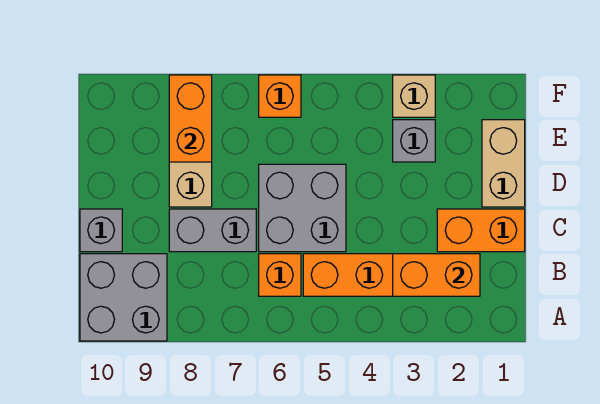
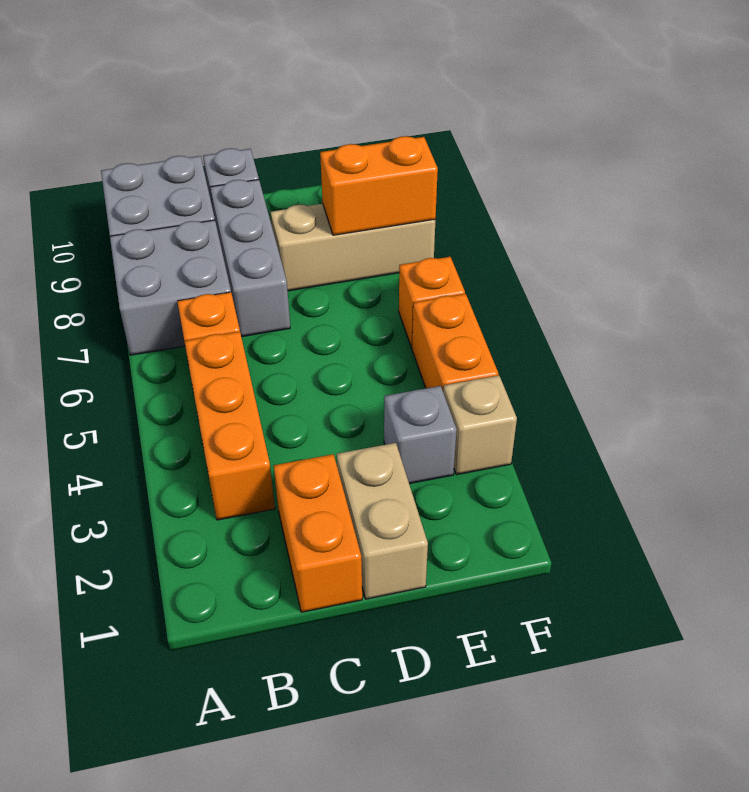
orange brick B2:B3 level 2 -> orange brick F4:F5 level 1
grey brick C5:D6 level 1 -> grey brick A7:B8 level 1
grey brick C7:C8 level 1 -> grey brick C7:C9 level 1
tan brick D1:E1 level 1 -> tan brick D1:D2 level 1

